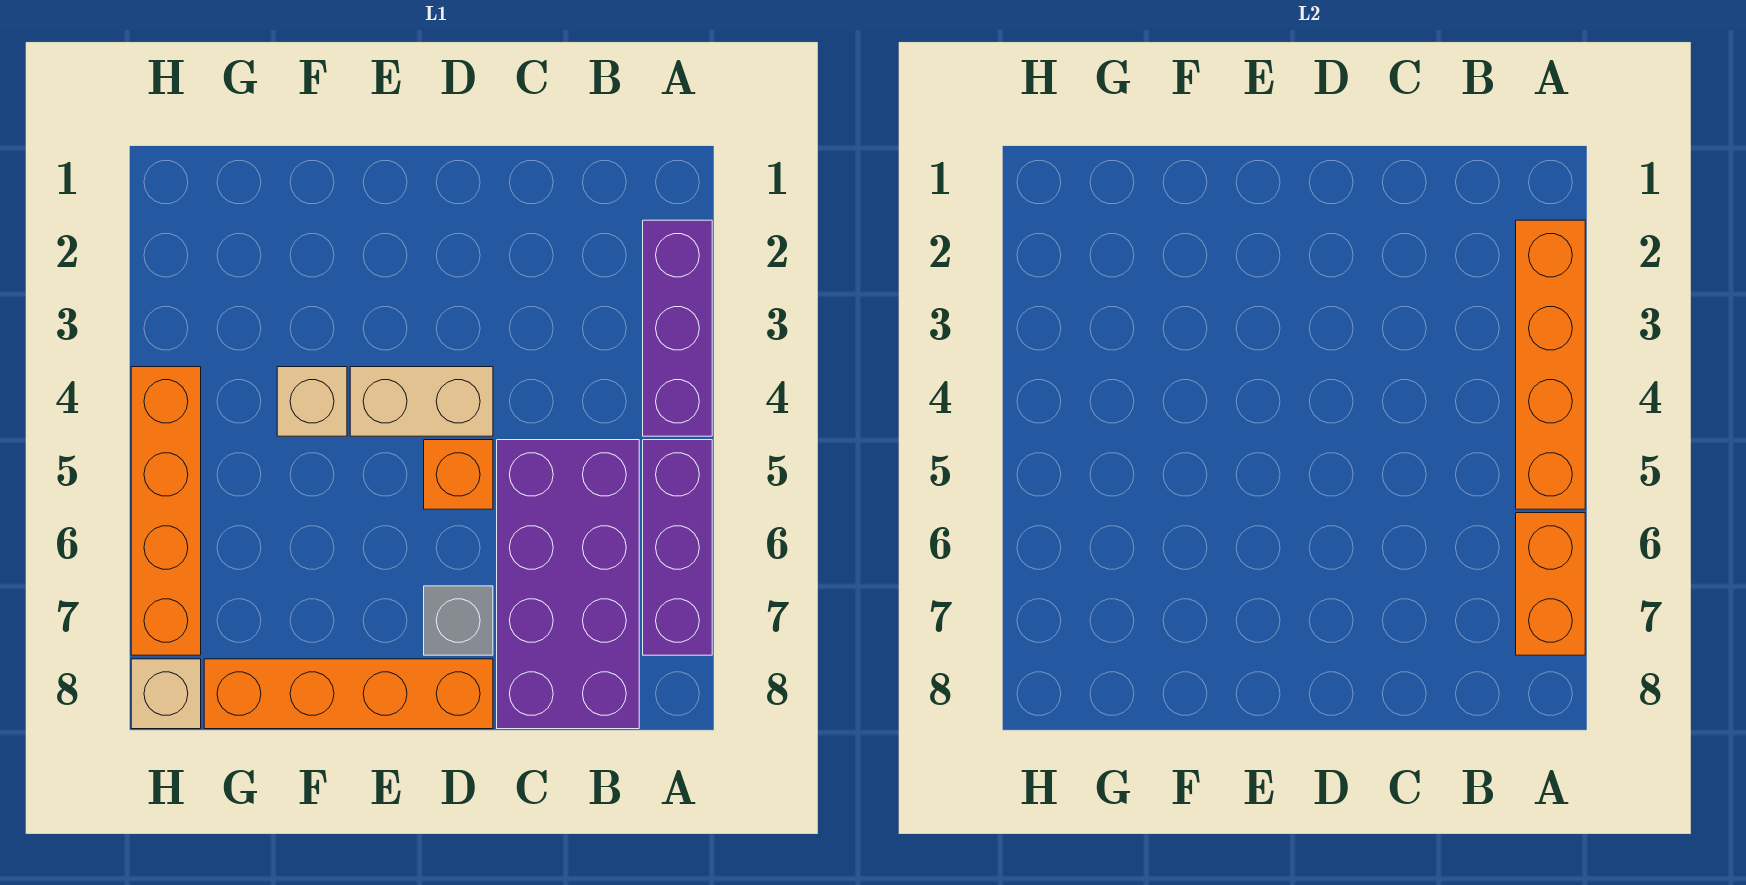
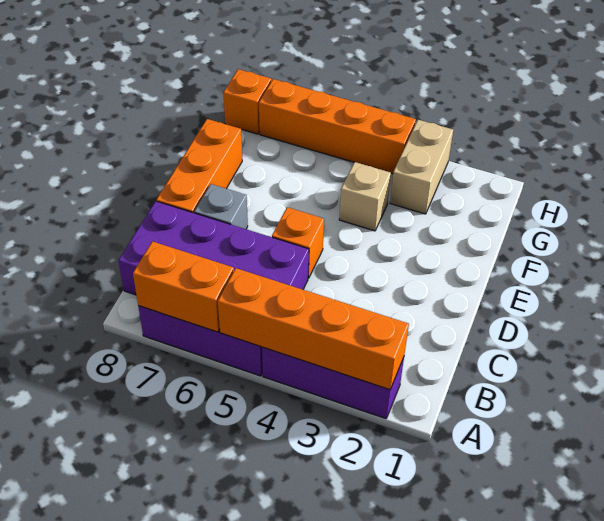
tan brick D4:E4 level 1 -> tan brick G3:H3 level 1
orange brick D8:G8 level 1 -> orange brick D8:F8 level 1
tan brick H8 level 1 -> orange brick H8 level 1

